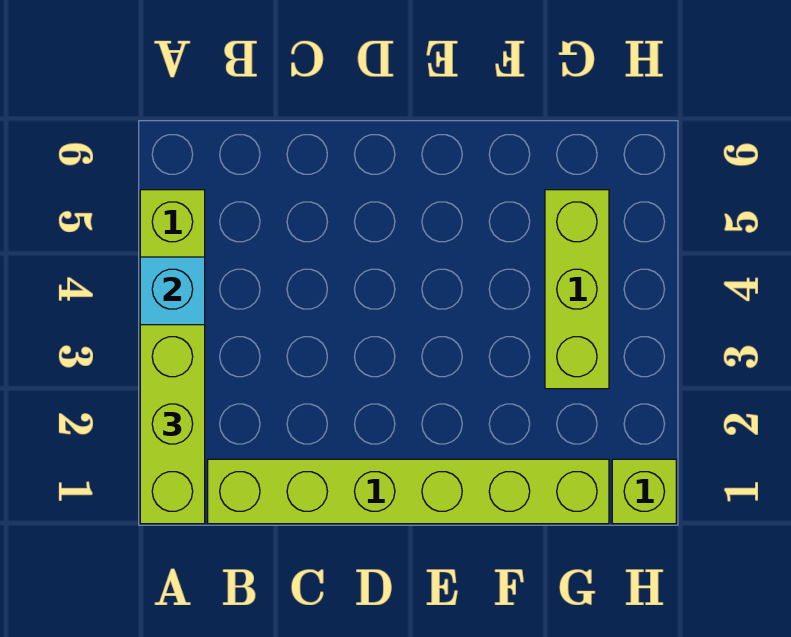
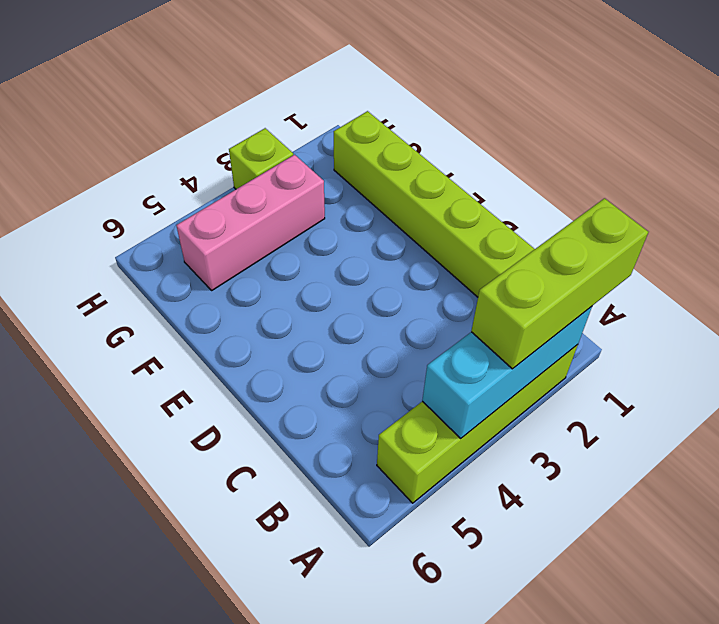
lime brick G3:G5 level 1 -> pink brick G3:G5 level 1
lime brick H1 level 1 -> lime brick H3 level 1

